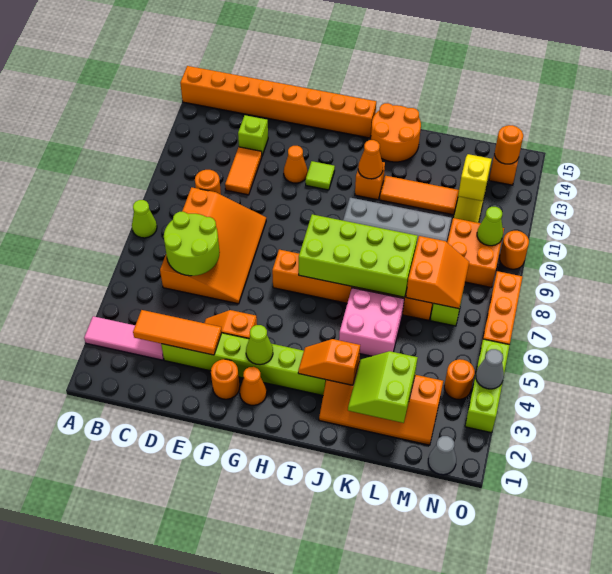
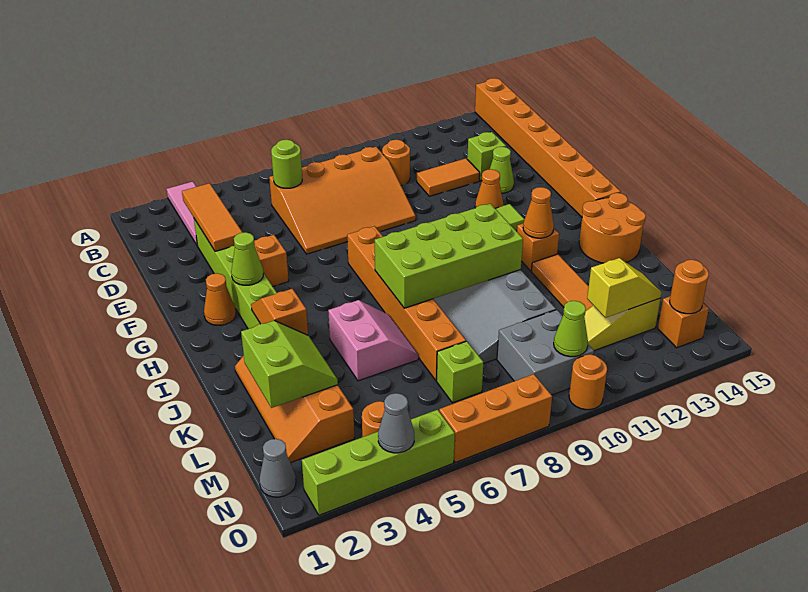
lime cone A8 level 1 -> lime cone E13 level 1
lime round brick C6:D7 level 2 -> lime round brick C6 level 2
orange round brick F2 level 1 -> none
lime brick H7:K8 level 2 -> lime brick I7:J10 level 2
pink brick J5:K6 level 1 -> pink slope J5:K6 level 1 top 5
lime slope K2:L3 level 2 top L -> lime slope K2:L3 level 2 top 2
orange slope L7:M8 level 2 top L -> none
orange brick M9:N10 level 1 -> grey brick M9:N10 level 1
lime brick O3:O5 level 1 -> lime brick O2:O5 level 1

